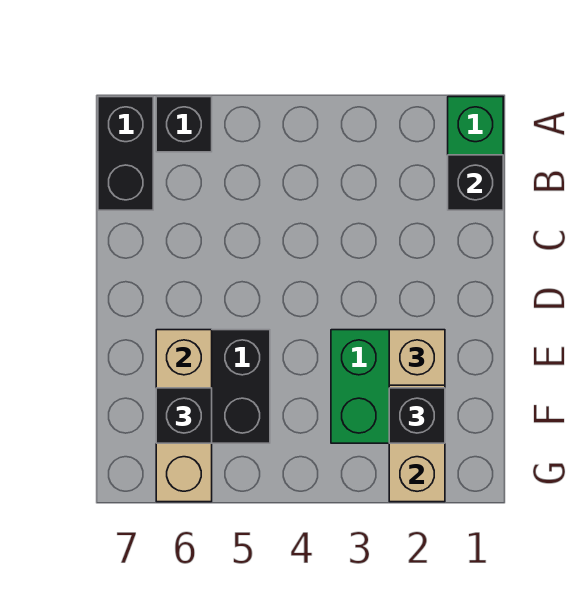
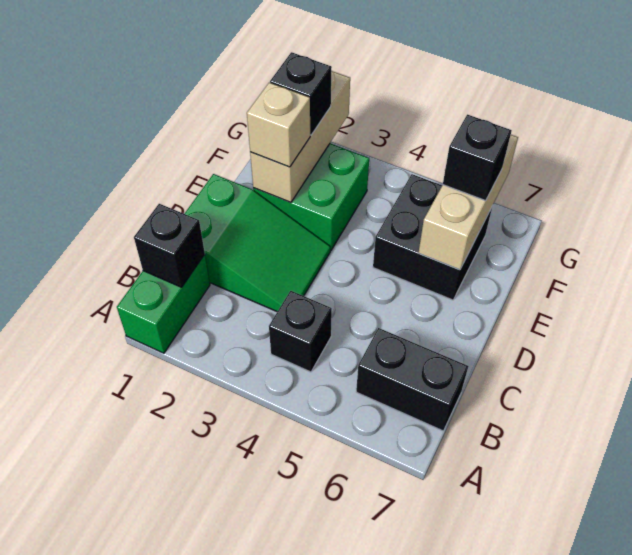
black brick A6 level 1 -> black brick B4 level 1
black brick A7:B7 level 1 -> black brick B6:B7 level 1
none -> green slope C1:D3 level 1 top 1

